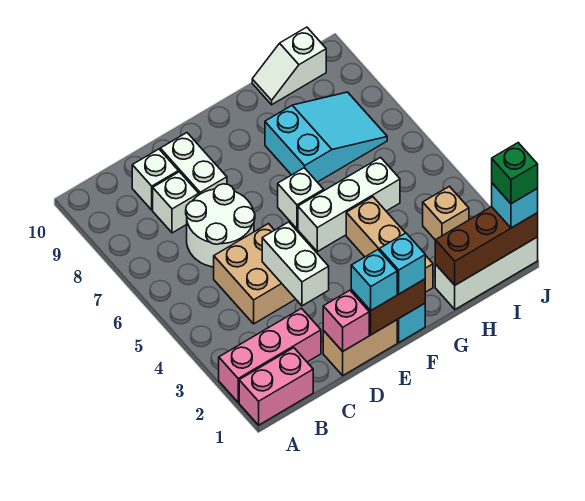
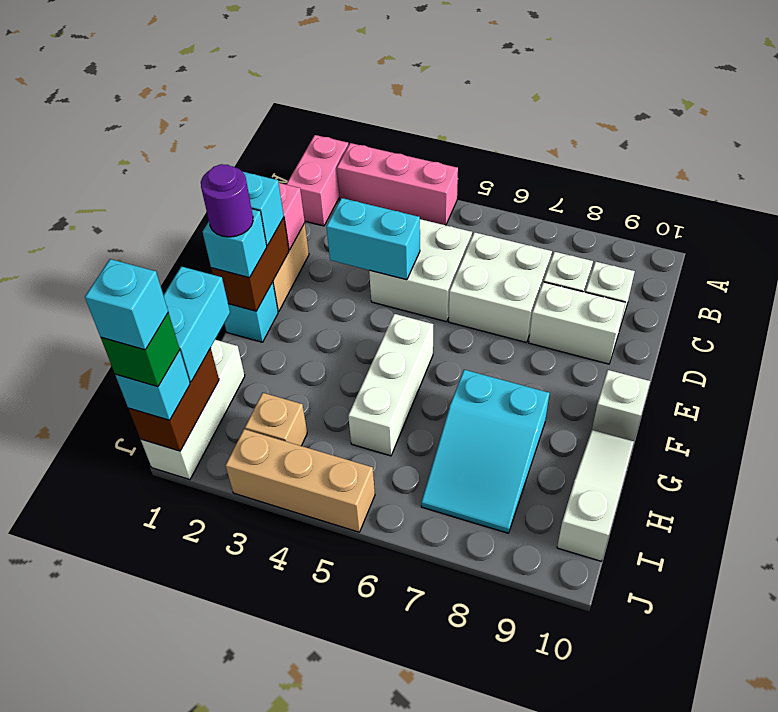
pink brick A2:C2 level 1 -> pink brick A2:A4 level 1
tan brick C4:D5 level 1 -> white brick C4:D5 level 1
white round brick C6:D7 level 1 -> white brick C6:D7 level 1
white brick D3:D4 level 2 -> cyan brick D3:D4 level 2
none -> purple round brick F1 level 4
white brick F6 level 1 -> white brick F10 level 1
tan brick G2:G4 level 1 -> tan brick J3:J5 level 1
brown brick H1:J1 level 2 -> brown brick I1:J1 level 2
none -> cyan brick H1:I1 level 3
white slope H10:I10 level 1 top I -> white slope G10:I10 level 1 top I
none -> cyan brick J1 level 5

